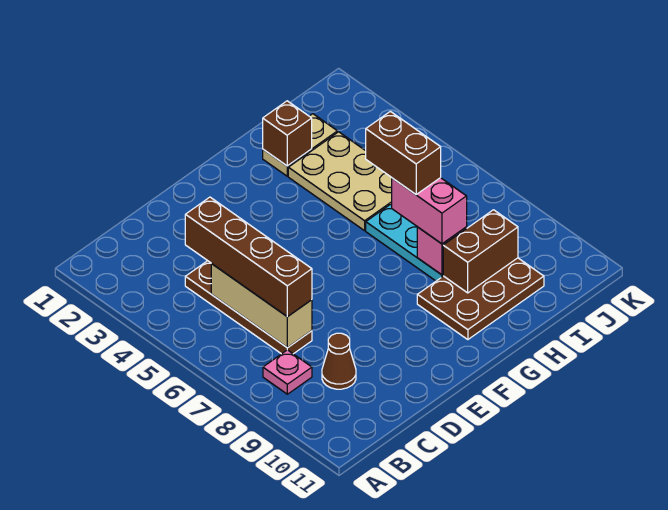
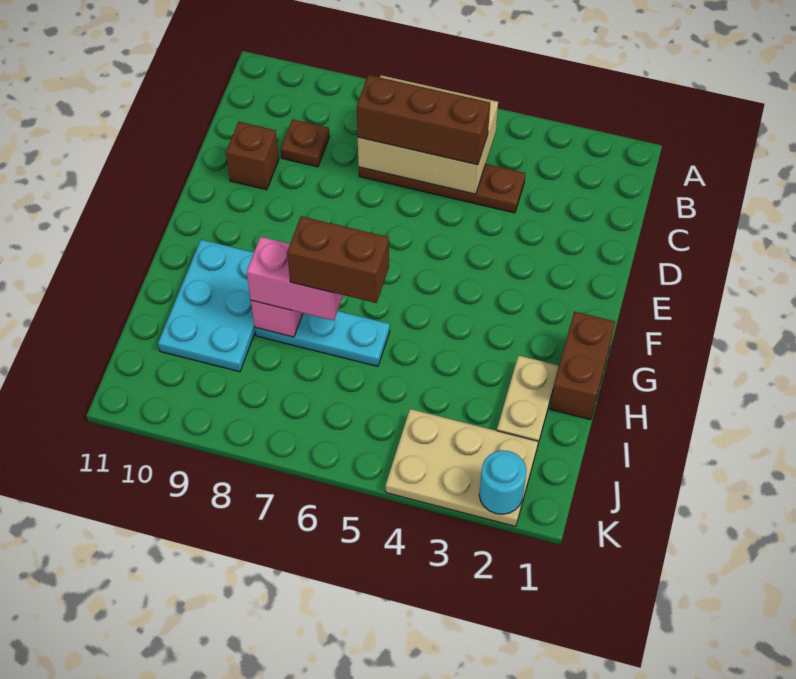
pink plate B8 level 1 -> none
brown brick C4:C7 level 3 -> brown brick C5:C7 level 3
tan brick C5:C7 level 2 -> tan brick B5:C7 level 2
brown cone C9 level 1 -> brown plate C9 level 1
brown plate G9:I10 level 1 -> cyan plate G9:I10 level 1
brown brick H2 level 2 -> brown brick D10 level 1
tan plate H3:I5 level 1 -> tan plate J2:K4 level 1
brown brick H9:I9 level 2 -> brown brick G1:H1 level 1
none -> cyan round brick K2 level 2

